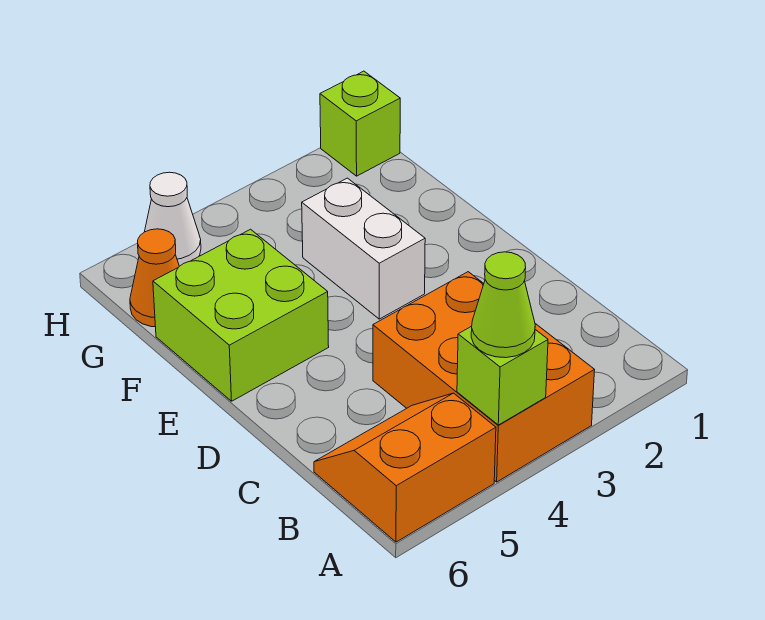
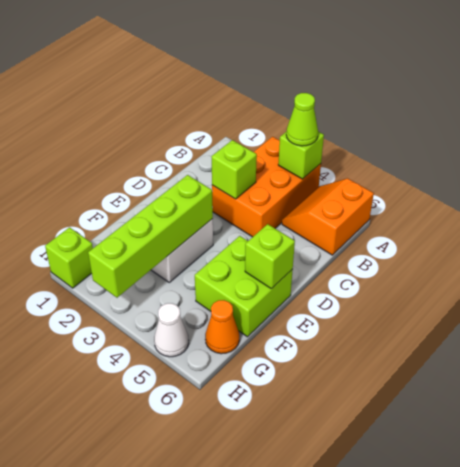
orange slope A5:B6 level 1 top A -> orange slope A5:B6 level 1 top 6
none -> lime brick C3 level 2
none -> lime brick E3:H3 level 2
none -> lime brick E6 level 2

